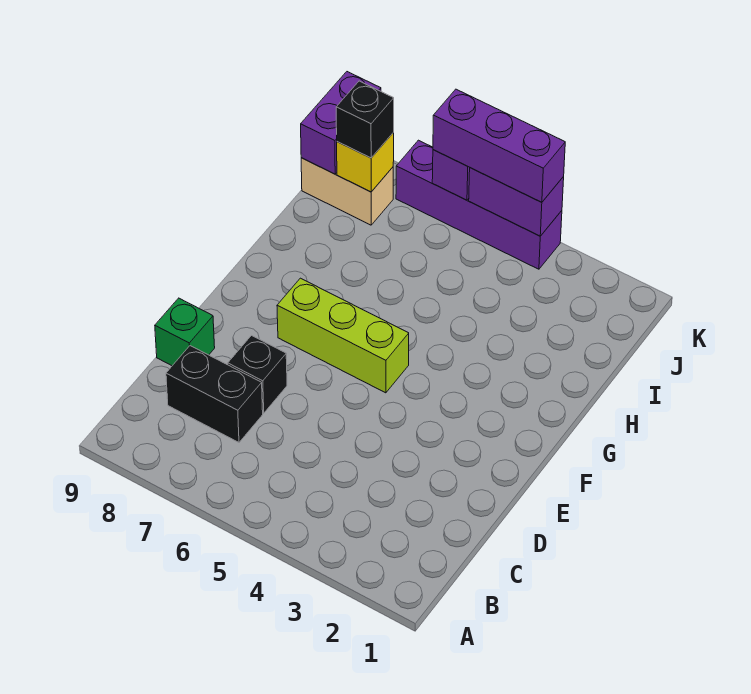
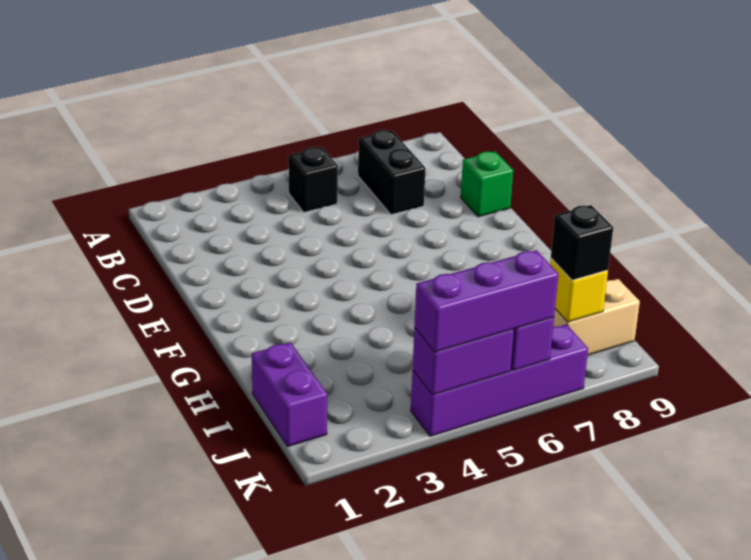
black brick C7:C8 level 1 -> black brick B7:C7 level 1
black brick D7 level 1 -> black brick B5 level 1
lime brick F5:F7 level 1 -> none
purple brick J9:K9 level 2 -> purple brick I1:J1 level 1

